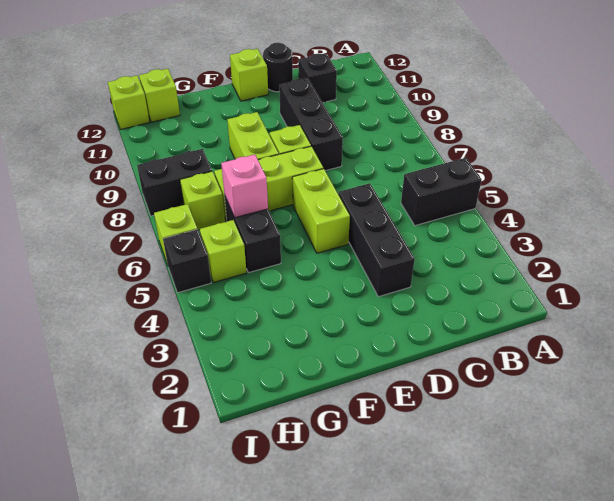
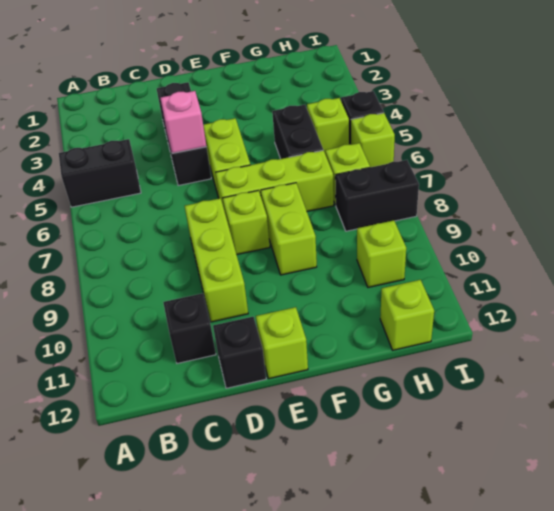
black brick D8:D10 level 1 -> lime brick D8:D10 level 1
black round brick D12 level 1 -> black brick D12 level 1
pink brick G6 level 2 -> pink brick D5 level 2
lime brick I12 level 1 -> lime brick H10 level 1

